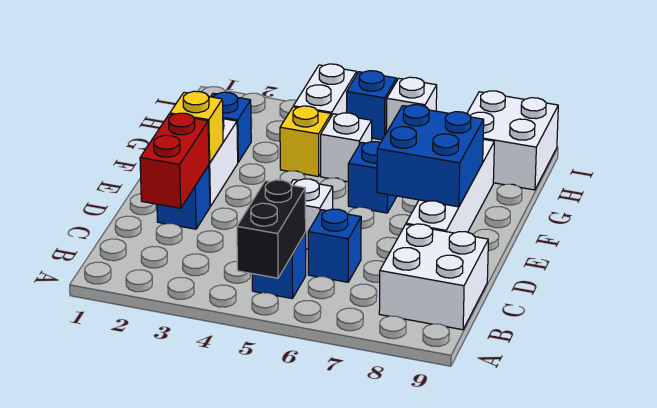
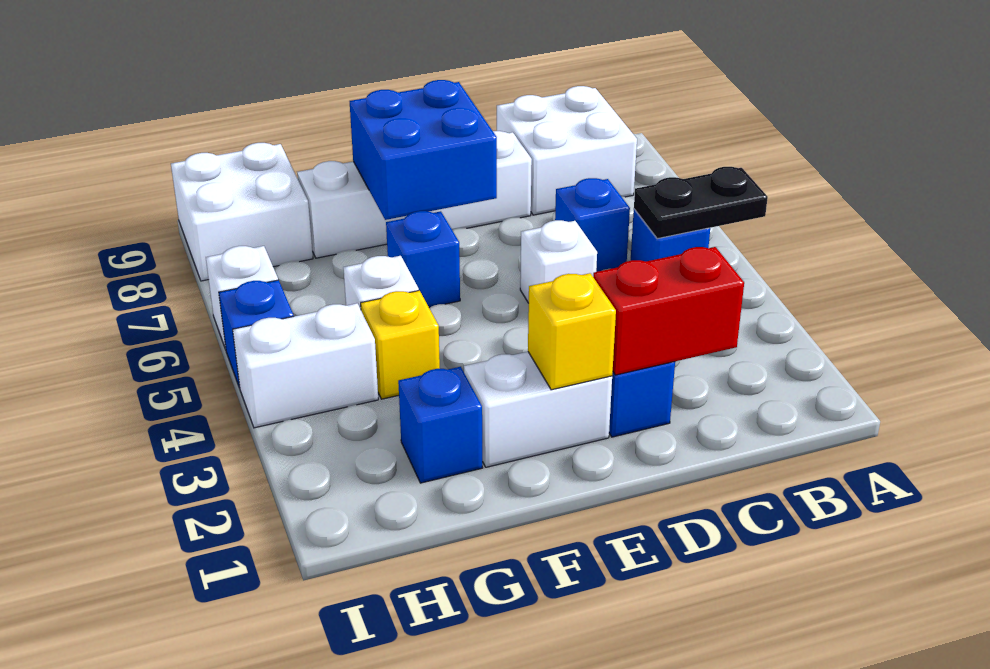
black brick A5:B5 level 2 -> black plate A5:B5 level 2

